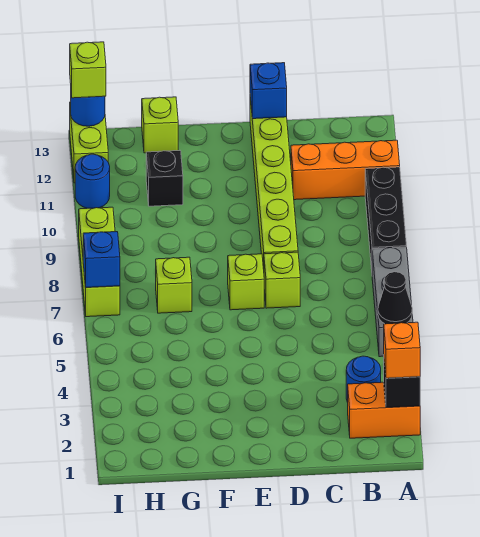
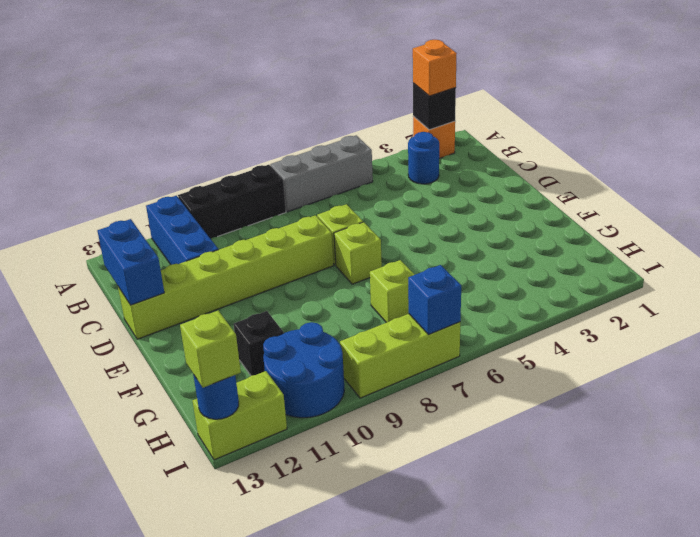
orange brick A2:B2 level 1 -> orange brick A2 level 1
black cone A5 level 2 -> none
orange brick A11:C11 level 1 -> blue brick A11:C11 level 1
blue brick D13 level 2 -> blue brick C13:D13 level 2
lime brick G13 level 1 -> none
blue round brick I11 level 1 -> blue round brick H10:I11 level 1

